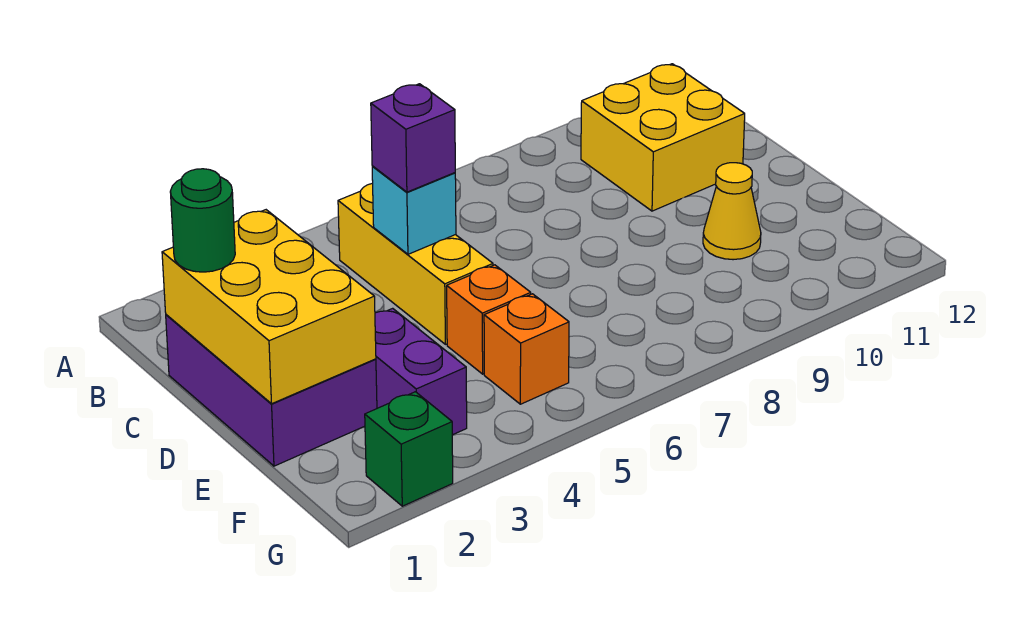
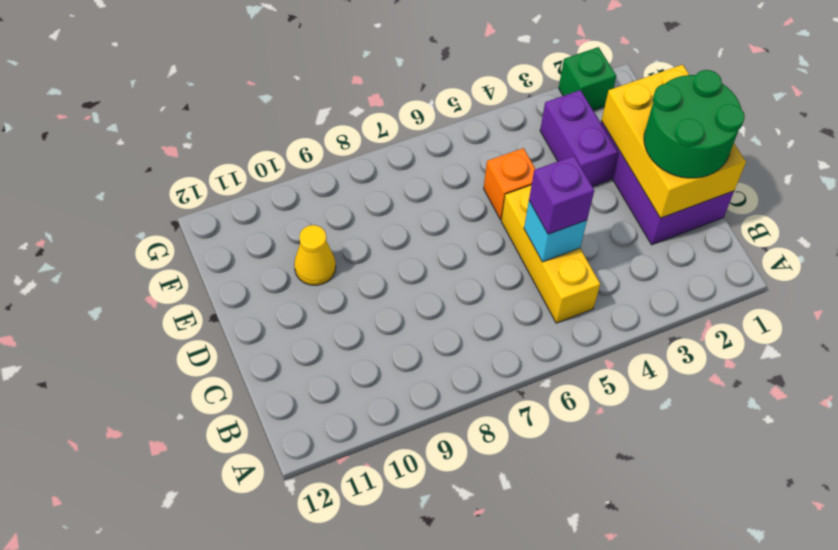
yellow brick B10:C11 level 1 -> none
green round brick C1 level 3 -> green round brick C1:D2 level 3
orange brick F5 level 1 -> none

